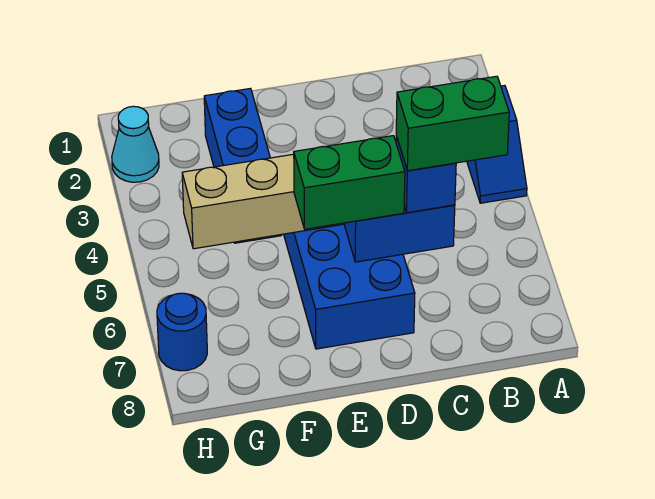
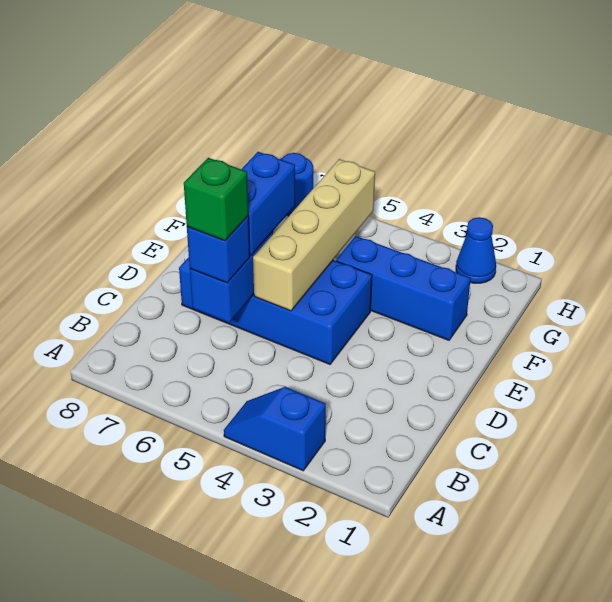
green brick B6:C6 level 4 -> green brick C6 level 4
green brick D6:E6 level 3 -> blue brick D6:E6 level 3
cyan cone H2 level 1 -> blue cone H2 level 1

